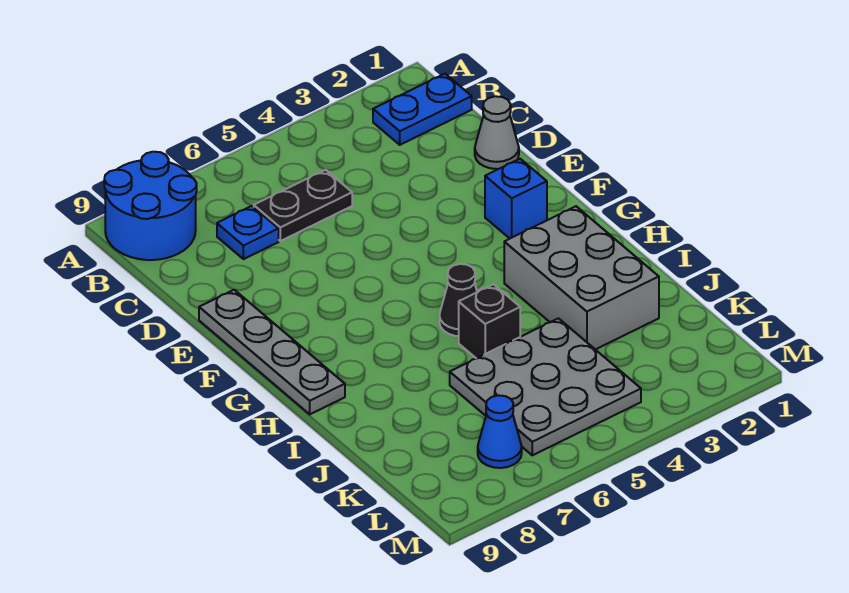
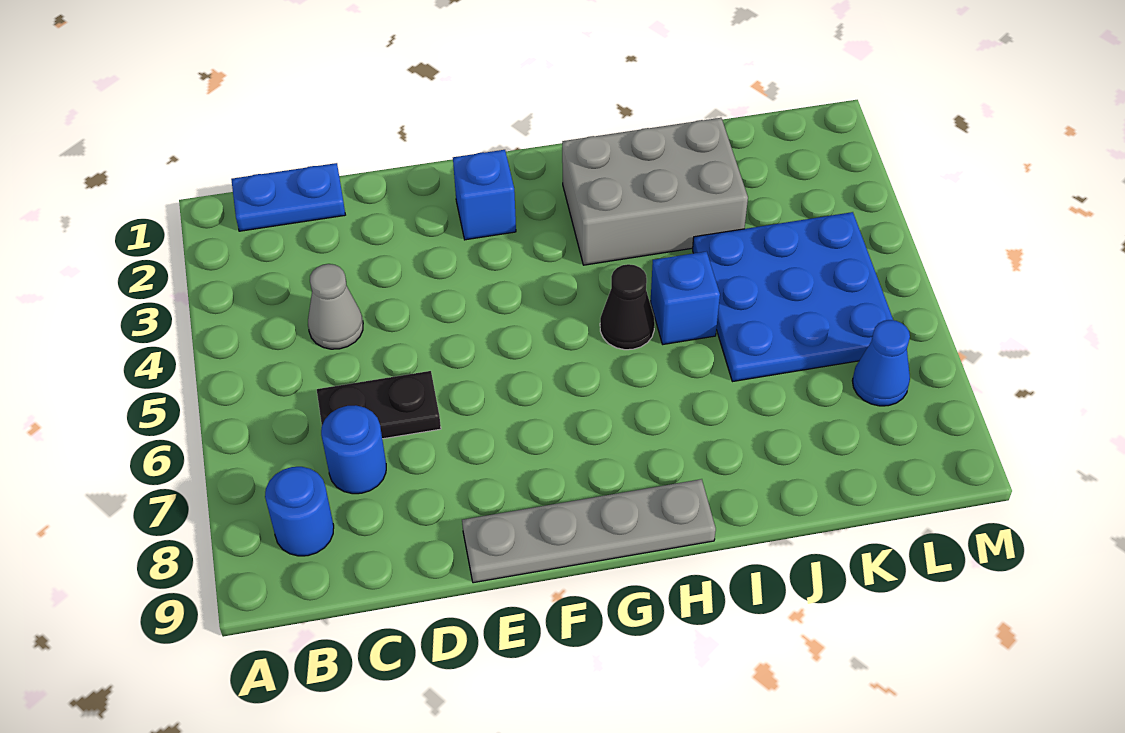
blue round brick A8:B9 level 1 -> blue round brick B8 level 1
blue plate B1:B2 level 1 -> blue plate B1:C1 level 1
black plate C5:C6 level 1 -> black plate C6:D6 level 1
blue plate C7 level 1 -> blue round brick C7 level 1
grey cone D1 level 1 -> grey cone C4 level 1
black brick I5 level 1 -> blue brick I5 level 1
grey plate J4:L6 level 1 -> blue plate J4:L6 level 1

